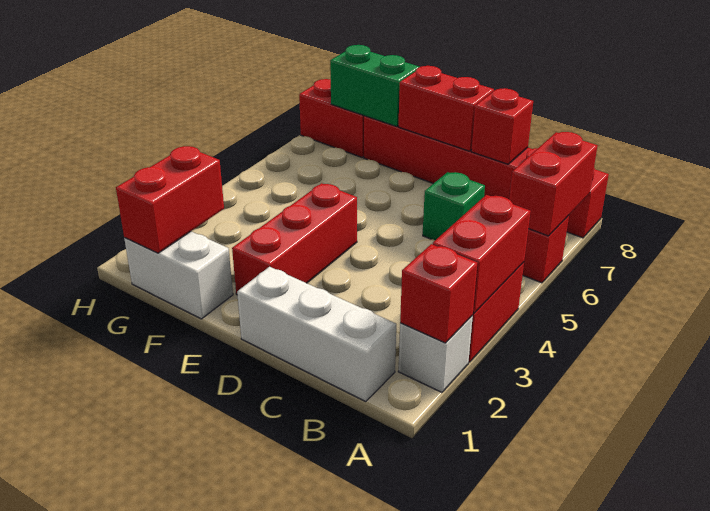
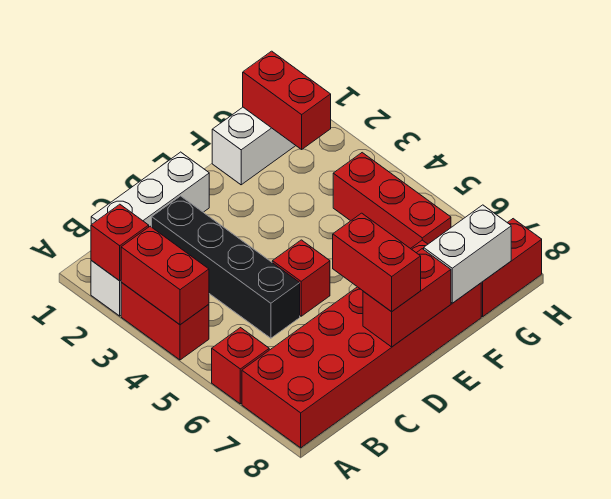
red brick A6:A7 level 2 -> red brick D7:D8 level 3
red brick A8:F8 level 1 -> red brick A7:F8 level 1
none -> black brick C2:C5 level 1
green brick C6 level 1 -> none
red brick C8 level 2 -> red brick D5 level 1
red brick E2:E4 level 1 -> red brick G4:G6 level 1
green brick F8:G8 level 2 -> white brick F8:G8 level 2

